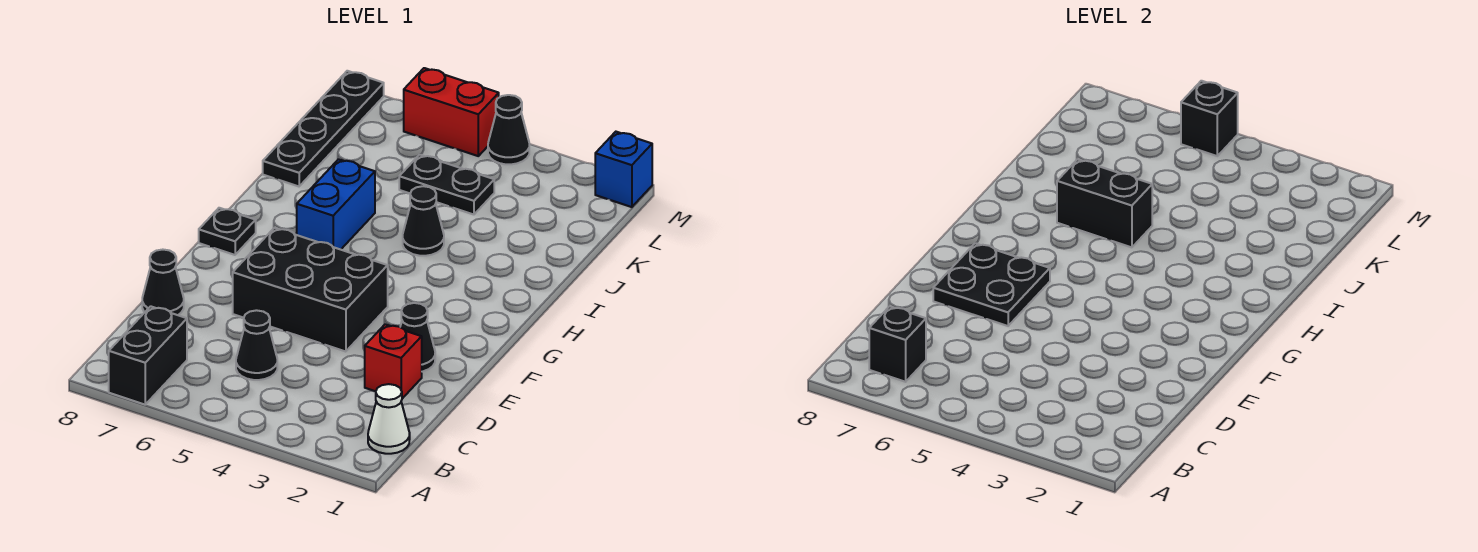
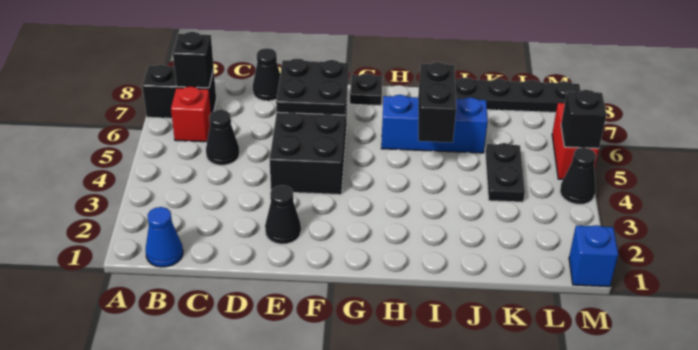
white cone B1 level 1 -> blue cone B1 level 1
red brick D2 level 1 -> red brick B6 level 1
blue brick H6:I6 level 1 -> blue brick H6:J6 level 1
black cone I4 level 1 -> none

